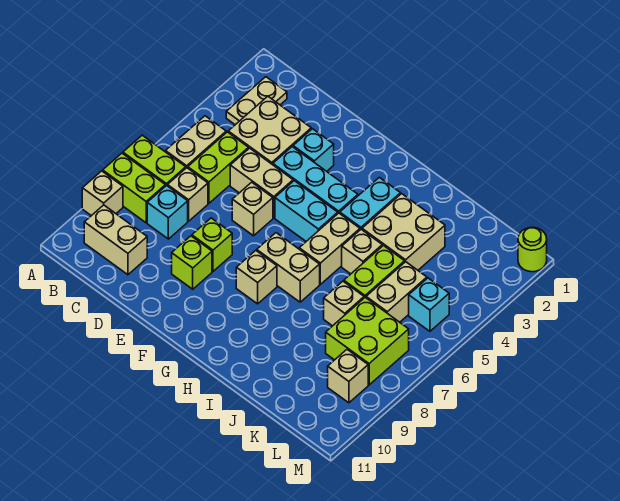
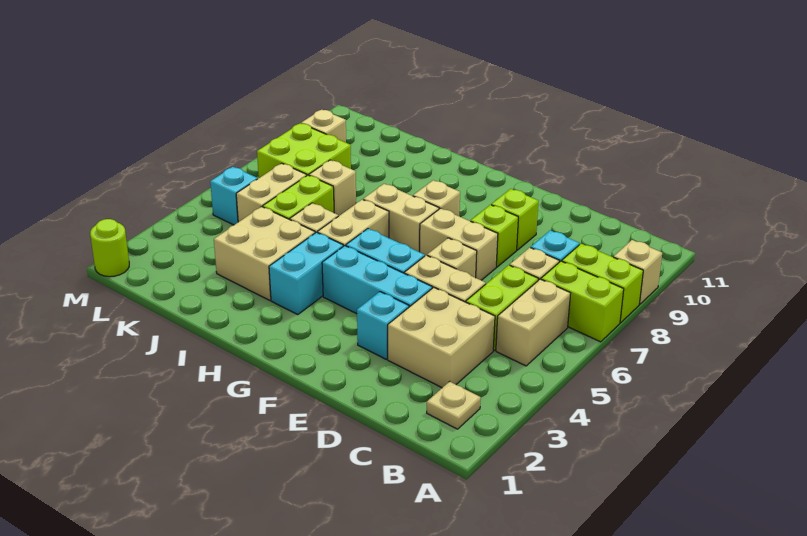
tan plate B2:B3 level 1 -> tan plate B2 level 1
tan brick B10:C10 level 1 -> tan brick E7:F7 level 1

